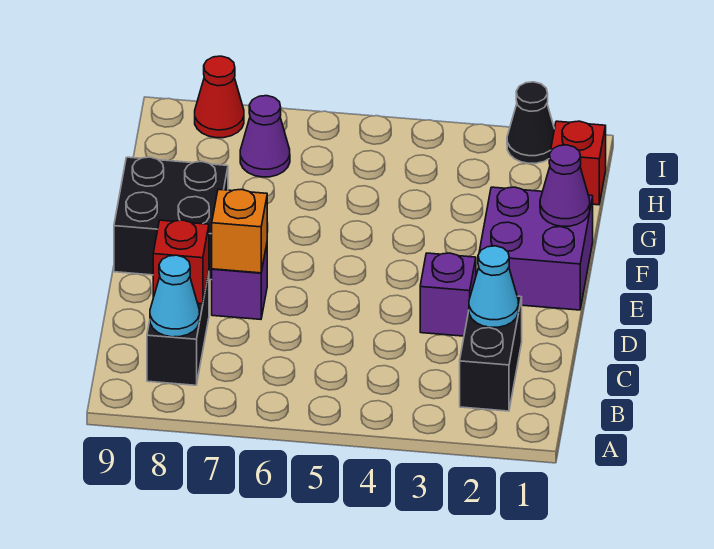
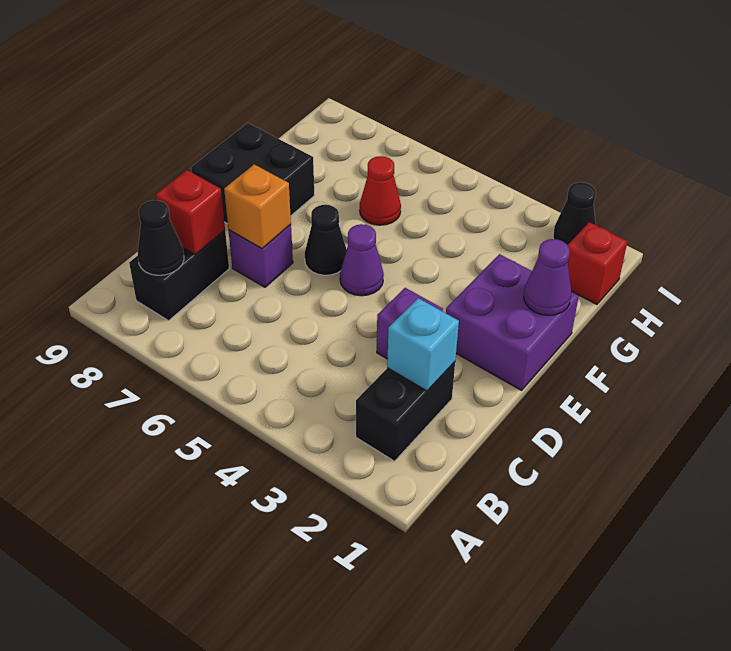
cyan cone B8 level 2 -> black cone B8 level 2
cyan cone C2 level 2 -> cyan brick C2 level 2
none -> black cone E6 level 1
purple cone H7 level 1 -> purple cone E5 level 1
red cone I8 level 1 -> red cone G6 level 1

